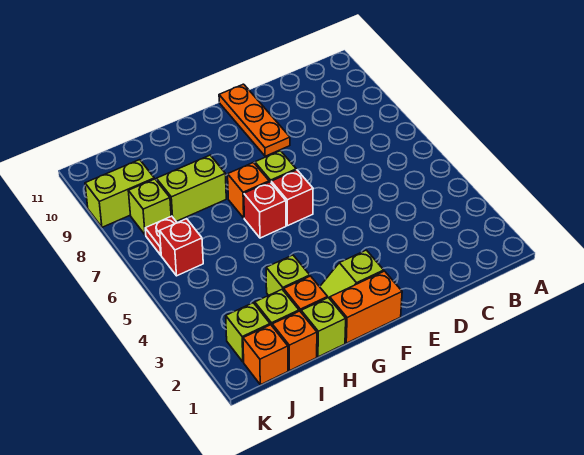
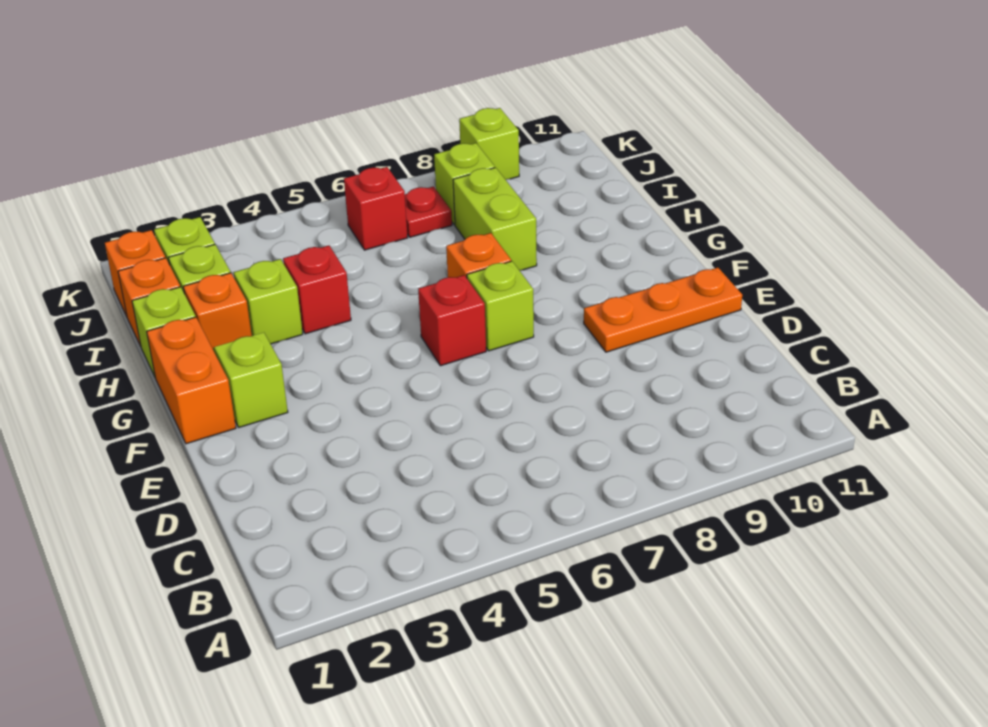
red brick G6 level 1 -> red brick H4 level 1
lime brick J9:K9 level 1 -> lime brick K9 level 1

